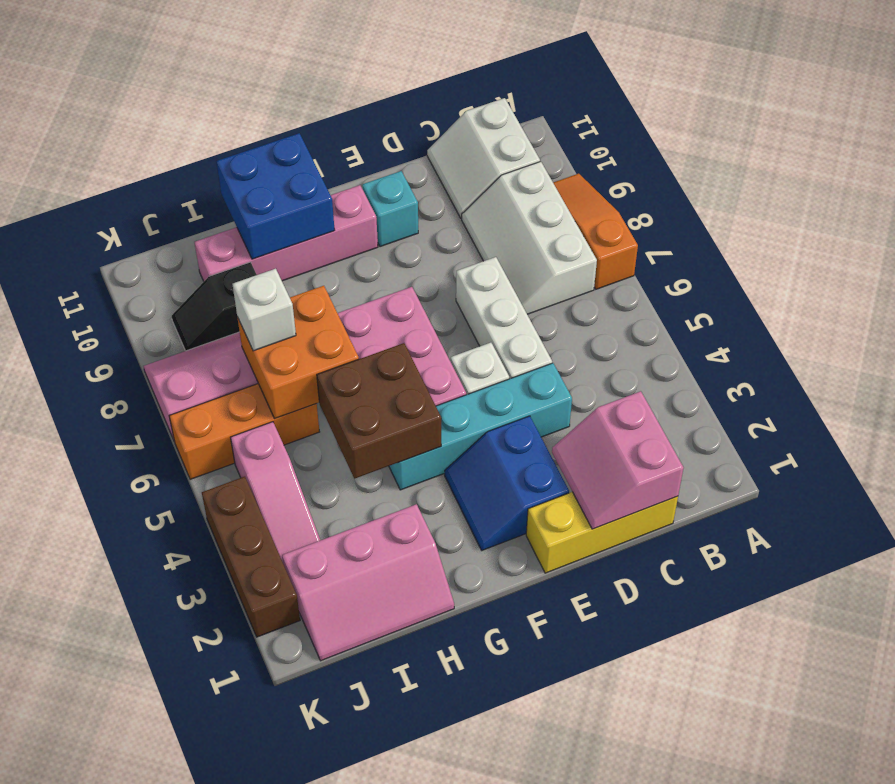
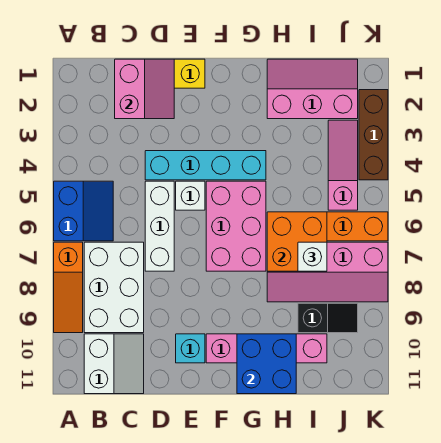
white slope B7:C9 level 1 top B -> white brick B7:C9 level 1
blue slope E2:F3 level 1 top E -> blue slope A5:B6 level 1 top A
brown brick G4:H5 level 2 -> none

